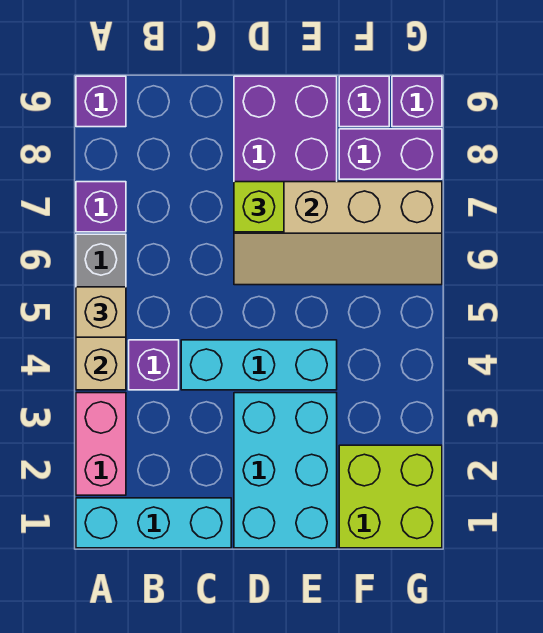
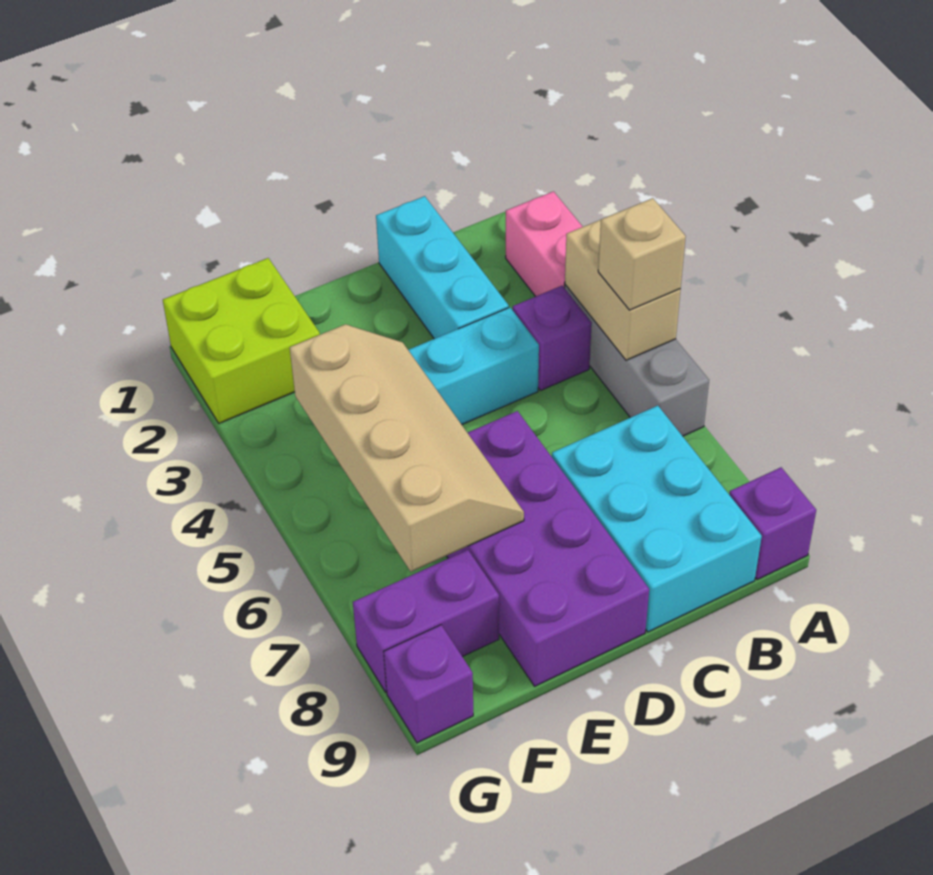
cyan brick A1:C1 level 1 -> cyan brick C1:C3 level 1
purple brick A7 level 1 -> none
cyan brick D1:E3 level 1 -> cyan brick B7:C9 level 1
tan slope D6:G7 level 2 top 7 -> tan slope E4:F7 level 2 top F
lime brick D7 level 3 -> none
purple brick F9 level 1 -> none

